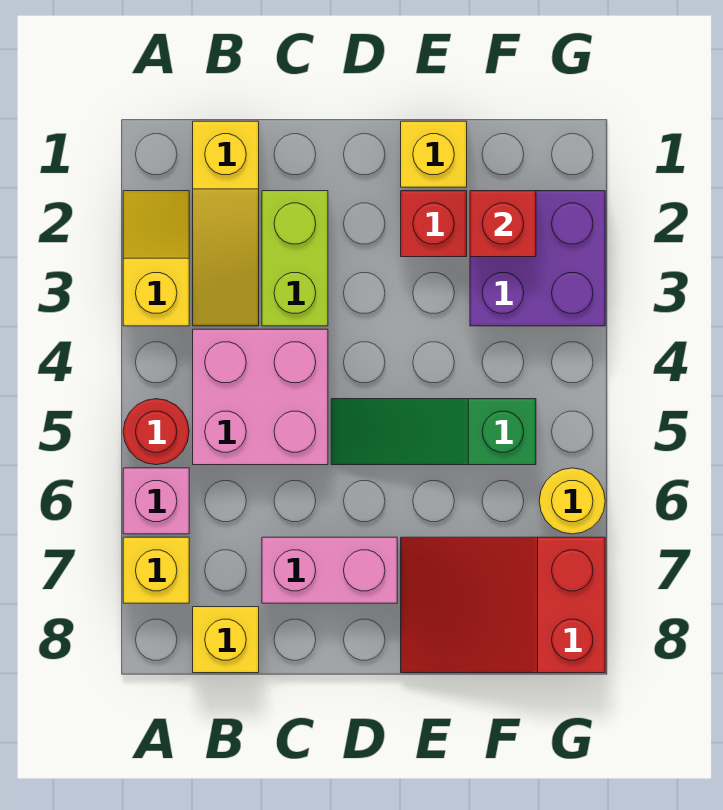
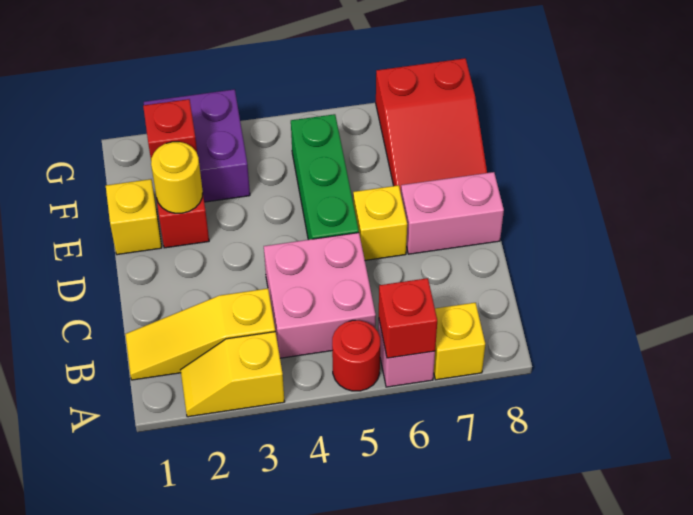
none -> red brick A6 level 2
yellow slope B1:B3 level 1 top 1 -> yellow slope B1:B3 level 1 top 3
yellow brick B8 level 1 -> yellow brick D6 level 1
lime brick C2:C3 level 1 -> none
pink brick C7:D7 level 1 -> pink brick D7:D8 level 1
green slope D5:F5 level 1 top F -> green brick D5:F5 level 1
yellow round brick G6 level 1 -> yellow round brick E2 level 2

